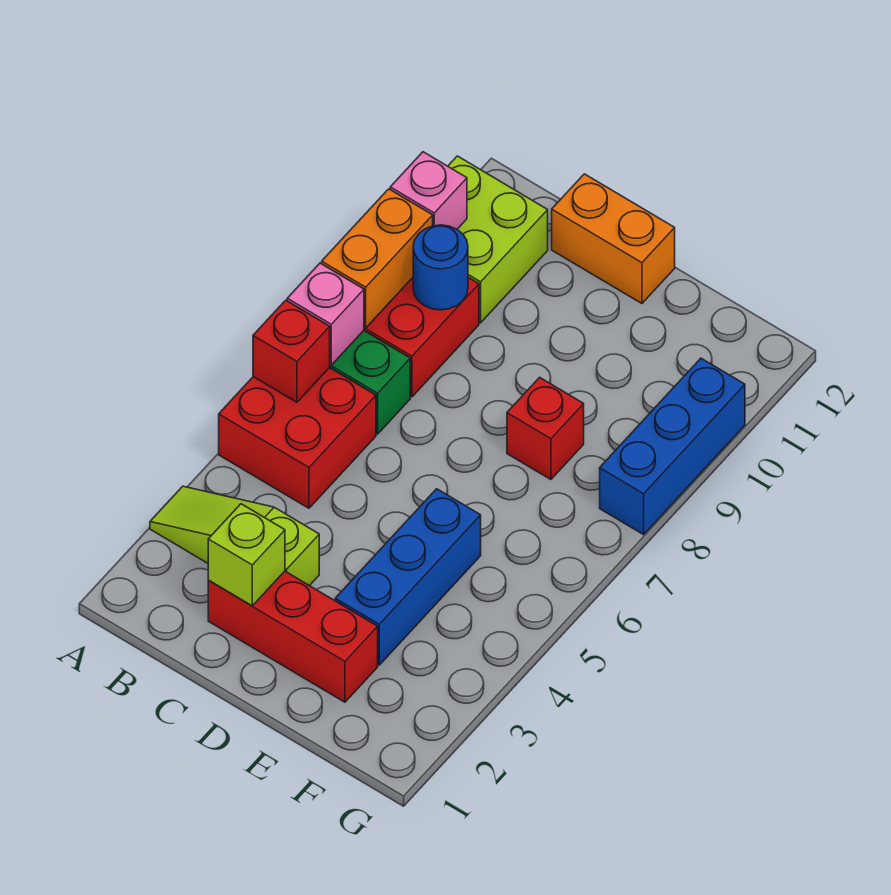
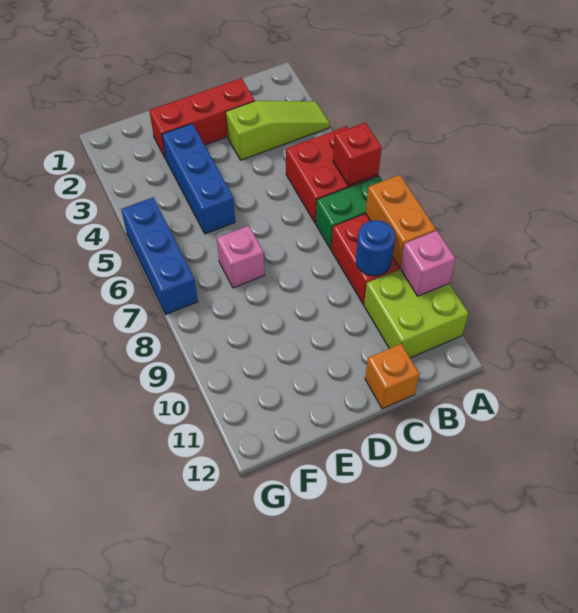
pink brick A7 level 2 -> pink brick E7 level 1
lime brick C2 level 2 -> none
orange brick C12:D12 level 1 -> orange brick C12 level 1
red brick E8 level 1 -> none
blue brick G8:G10 level 1 -> blue brick G5:G7 level 1

